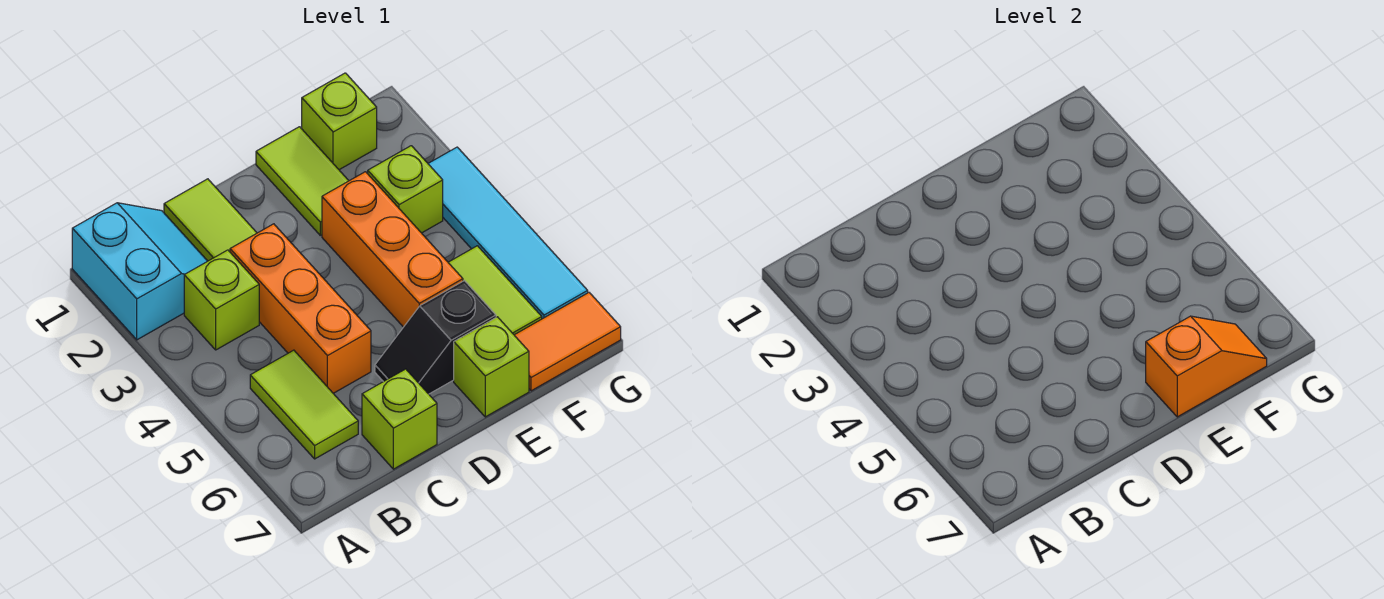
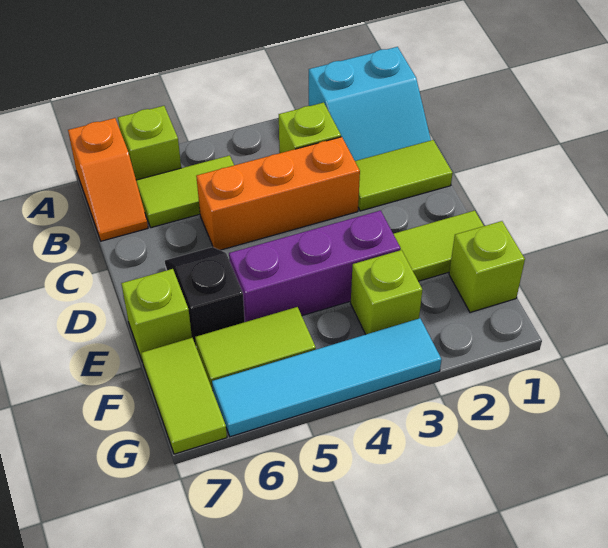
lime brick C7 level 1 -> lime brick A6 level 1
orange brick E3:E5 level 1 -> purple brick E3:E5 level 1
orange slope E7:F7 level 2 top E -> orange slope A7:B7 level 1 top A
orange tile F7:G7 level 1 -> lime tile F7:G7 level 1

